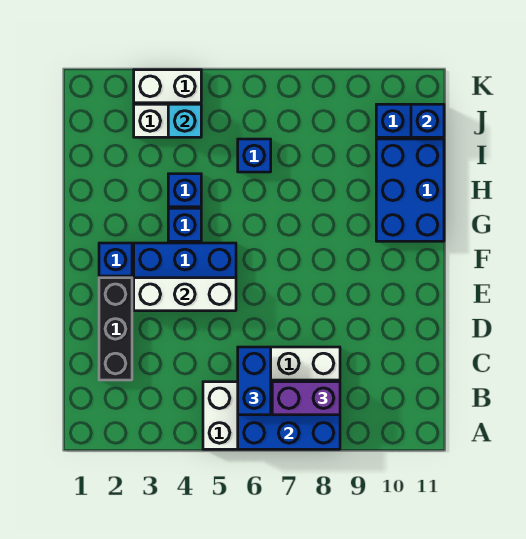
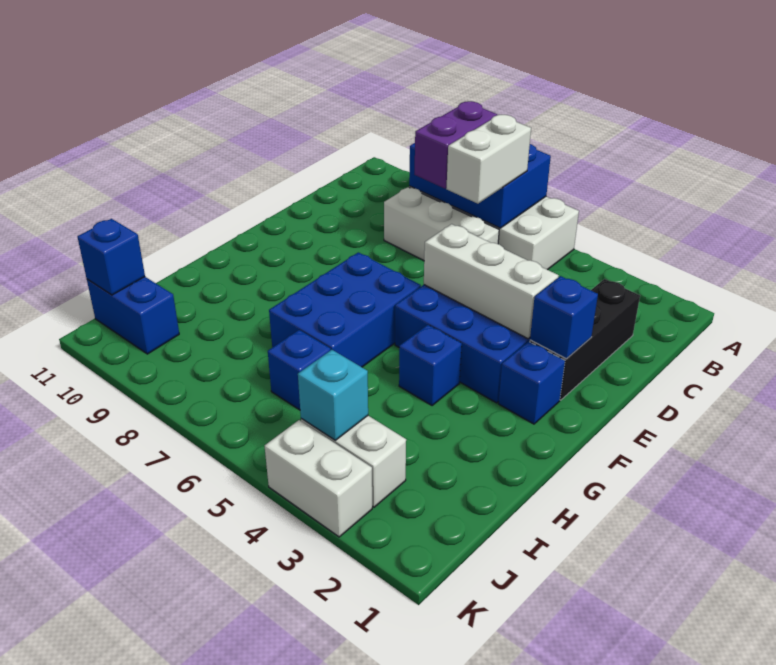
blue brick B6:C6 level 3 -> white brick B6:C6 level 3
purple brick B7:B8 level 3 -> purple brick B7:C7 level 3
blue brick G10:I11 level 1 -> blue brick F6:H7 level 1
blue brick H4 level 1 -> blue brick E2 level 2

